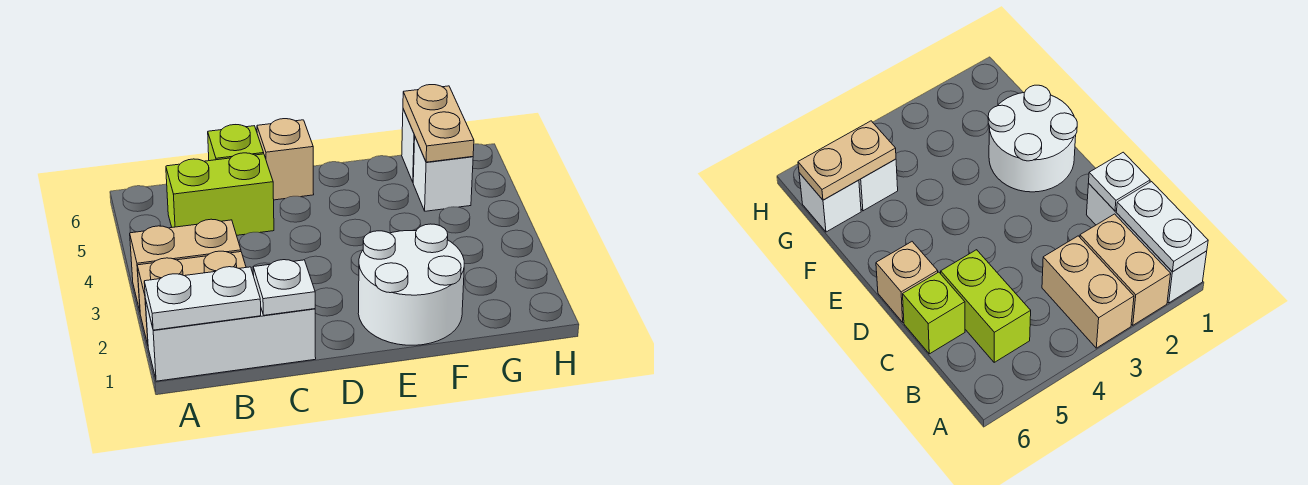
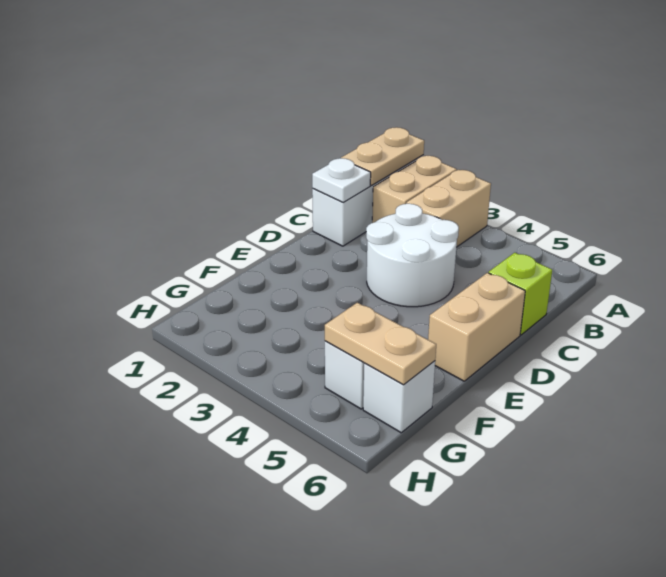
white plate A1:B1 level 2 -> tan plate A1:B1 level 2
lime brick B5:C5 level 1 -> none
tan brick D6 level 1 -> tan brick D6:E6 level 1
white round brick E1:F2 level 1 -> white round brick C3:D4 level 1

